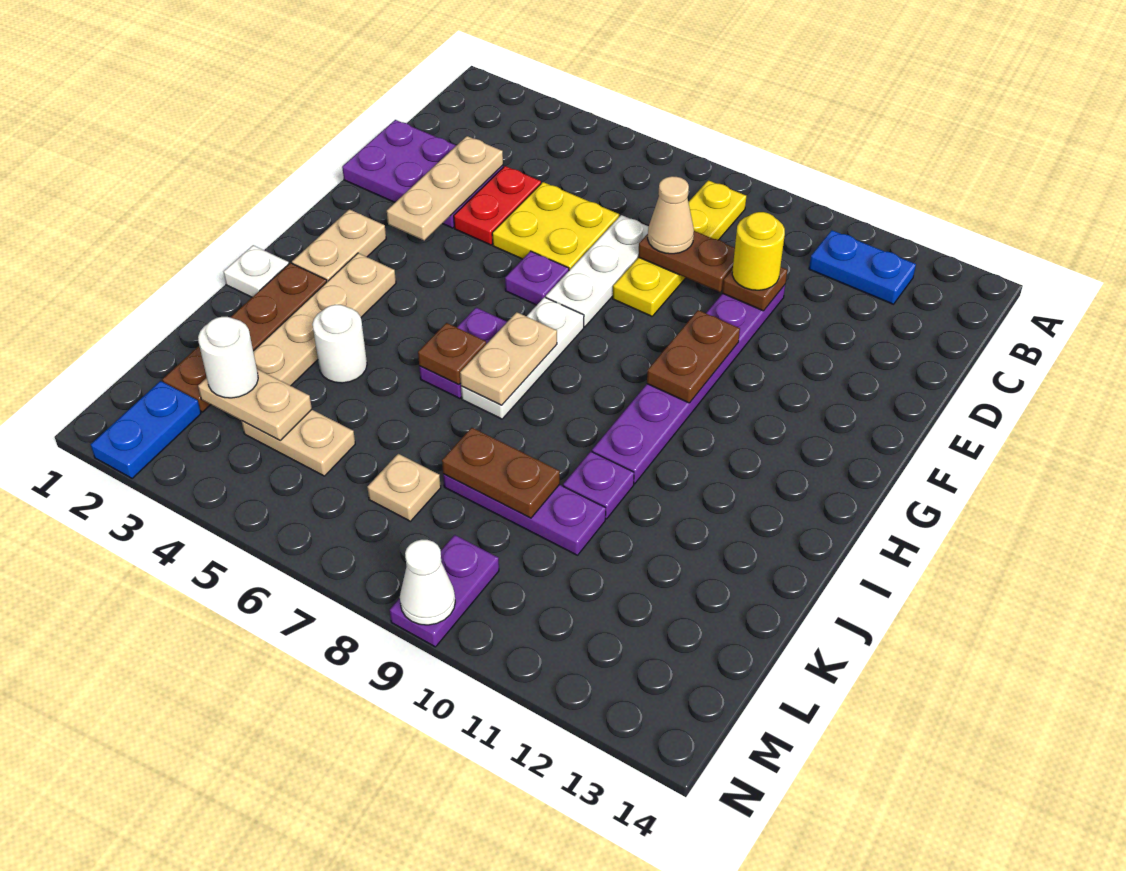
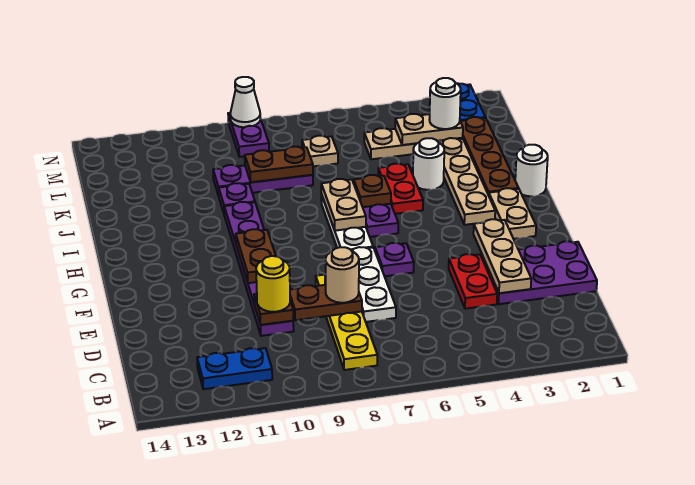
yellow plate D5:E6 level 1 -> none
tan cone D8 level 3 -> tan round brick D8 level 3
white plate I1 level 1 -> white round brick I1 level 1
none -> red plate I5:J5 level 1

